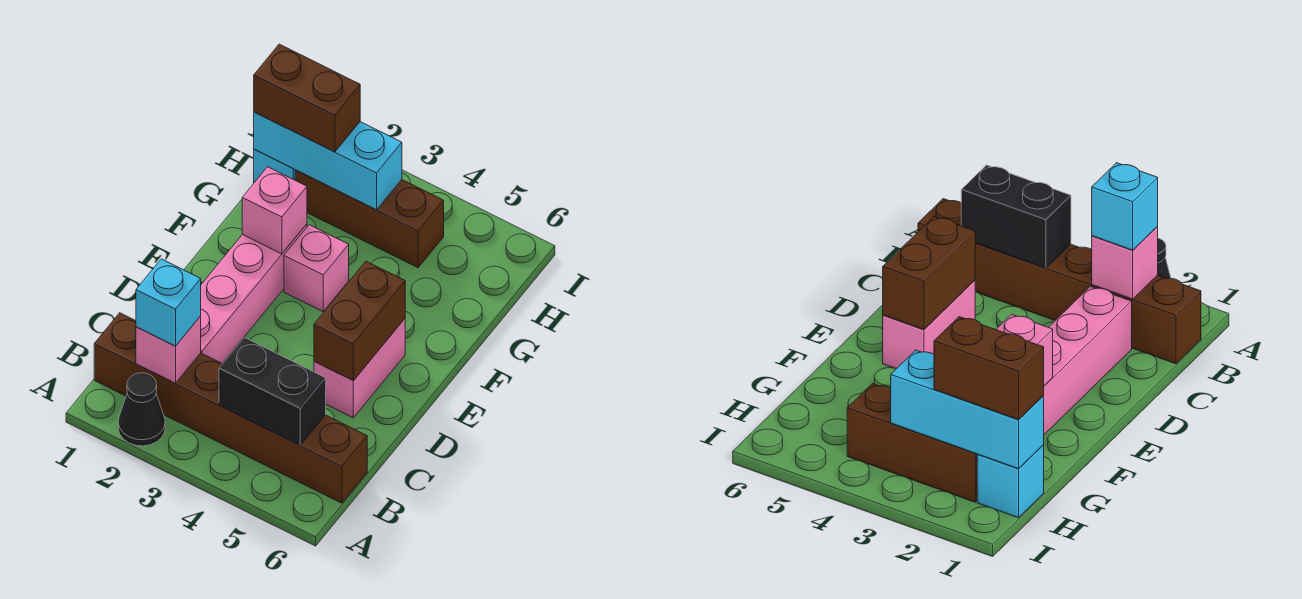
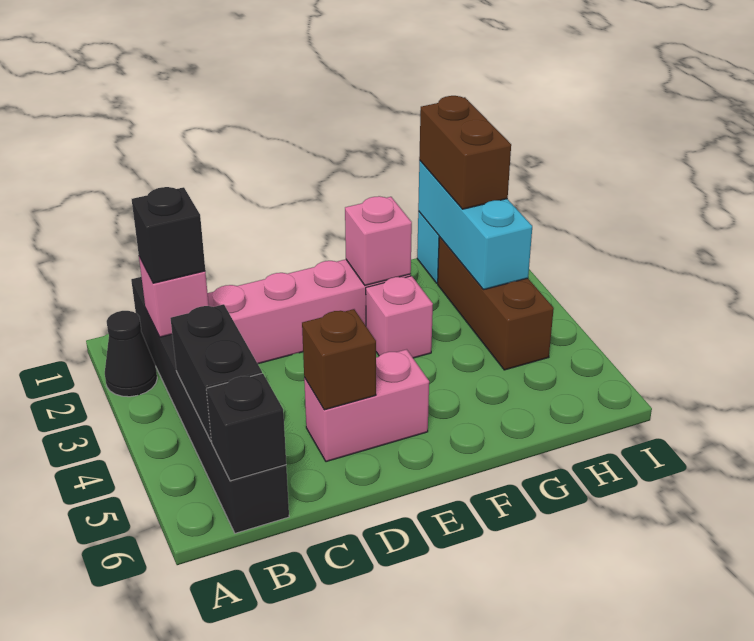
brown brick B1:B6 level 1 -> black brick B1:B6 level 1
cyan brick B2 level 3 -> black brick B2 level 3
none -> black brick B6 level 2
brown brick D5:E5 level 2 -> brown brick D5 level 2

